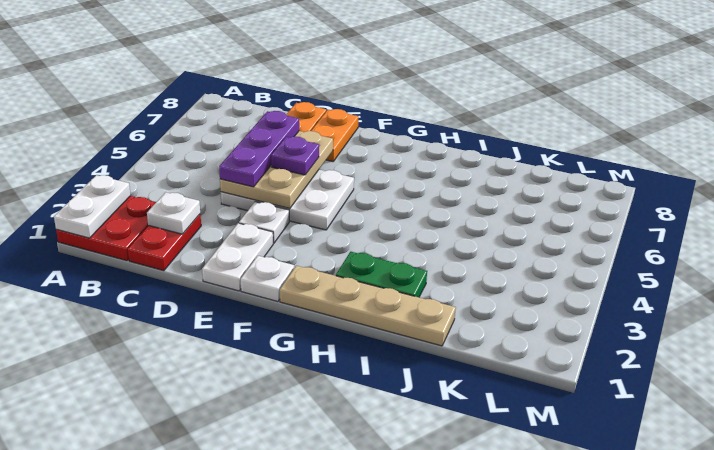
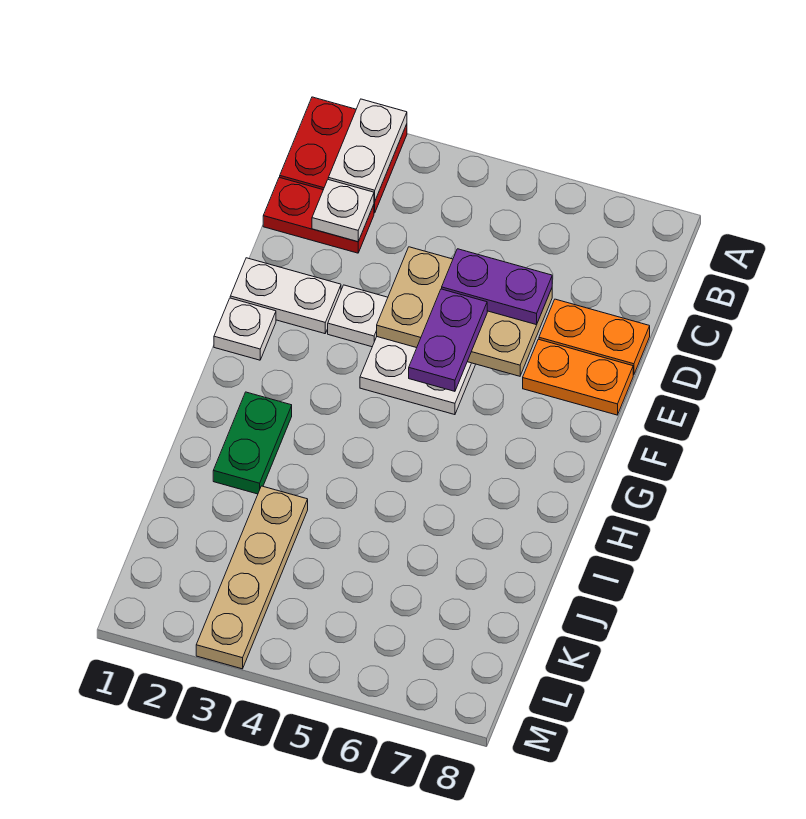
white plate A1:A2 level 2 -> white plate A2:B2 level 2
purple plate D4:D6 level 3 -> purple plate D5:D6 level 3
purple plate E5 level 3 -> purple plate E5:F5 level 3
tan plate G1:J1 level 1 -> tan plate J3:M3 level 1

